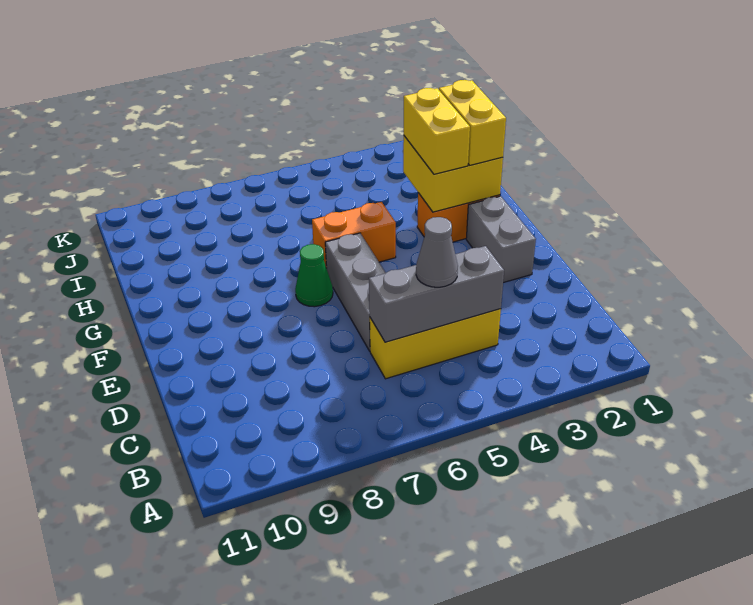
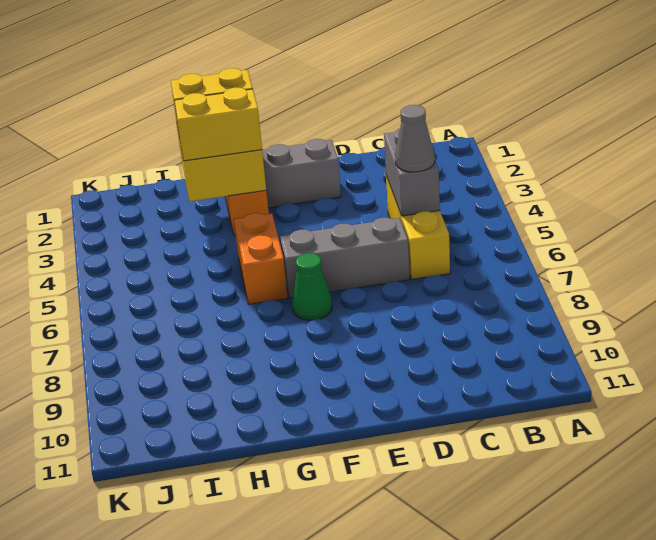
grey brick C4:C6 level 2 -> grey brick C4:C5 level 2

